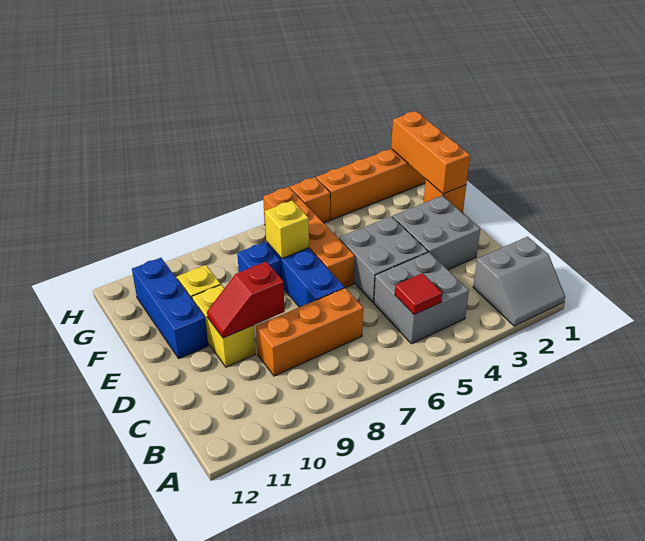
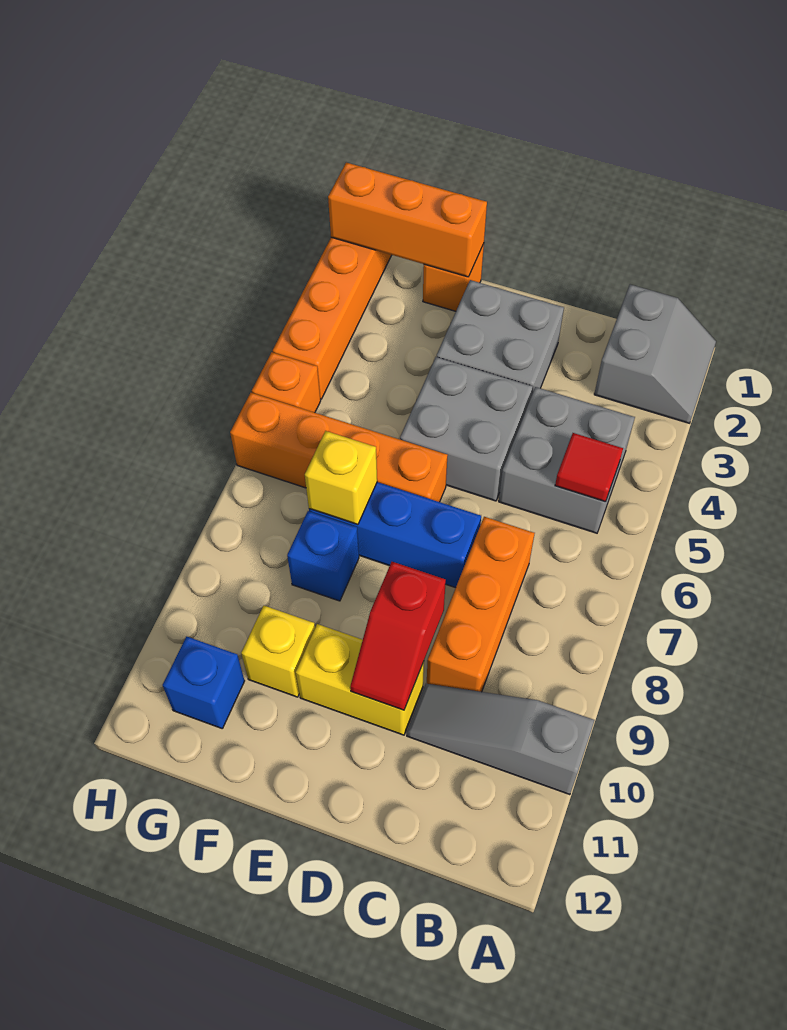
none -> grey slope A10:C10 level 1 top A
blue brick E11:G11 level 1 -> blue brick G11 level 1

